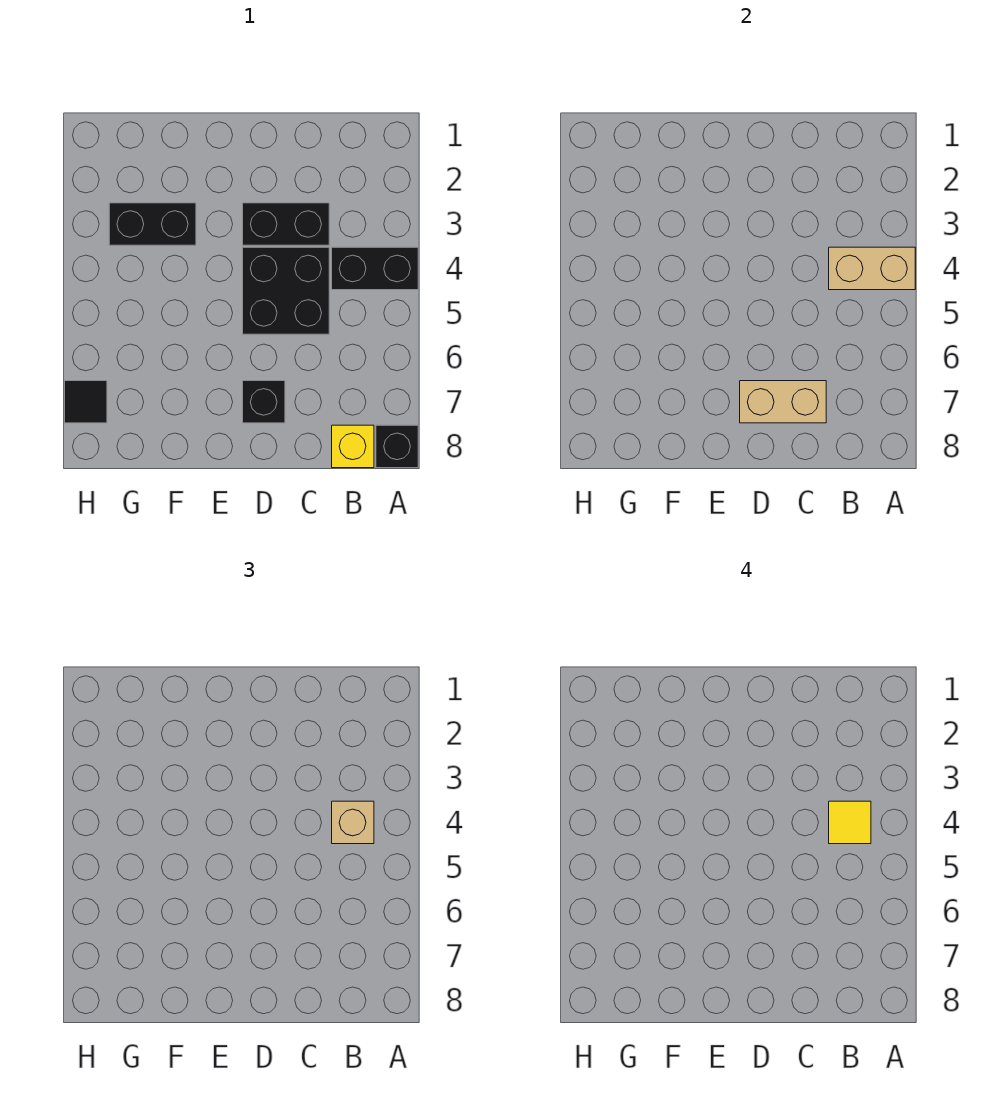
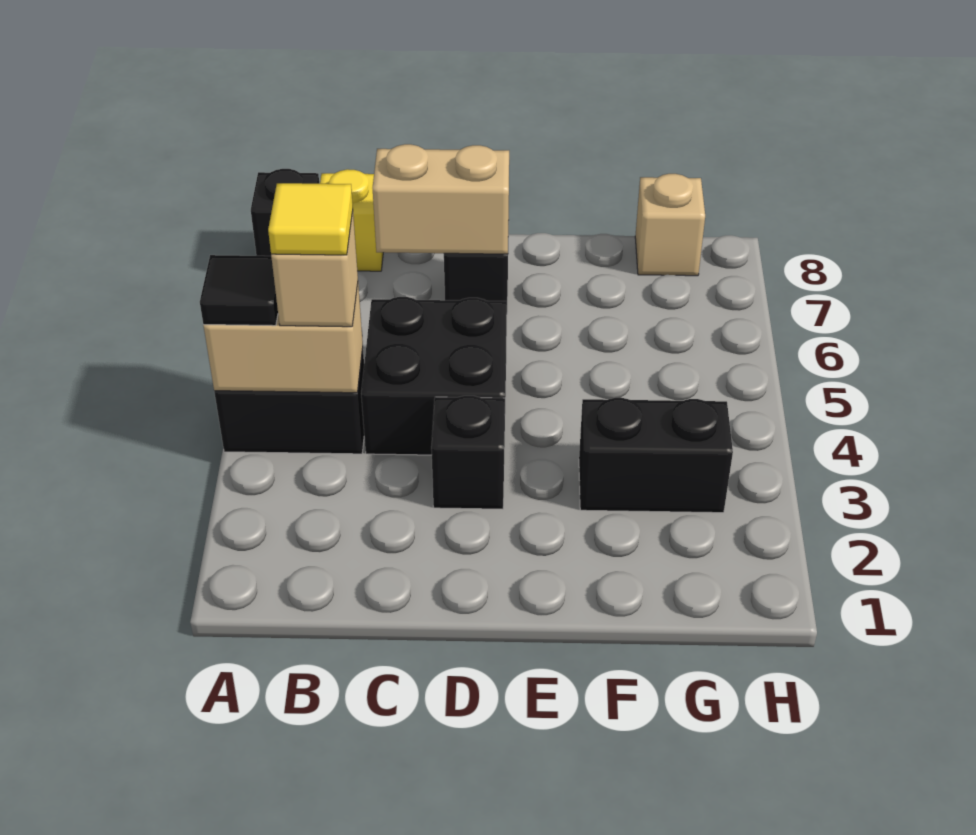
black brick C3:D3 level 1 -> black brick D3 level 1
none -> tan brick G8 level 1
black tile H7 level 1 -> black tile A4 level 3

